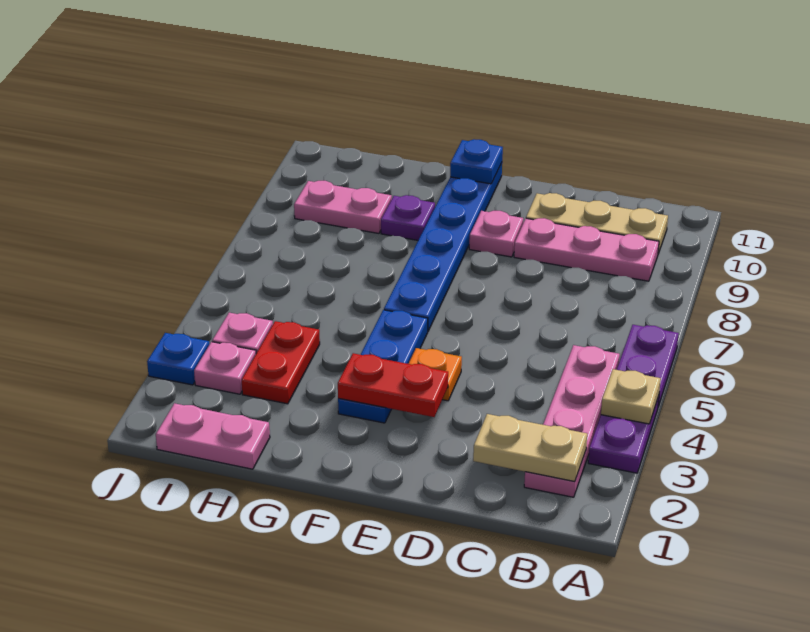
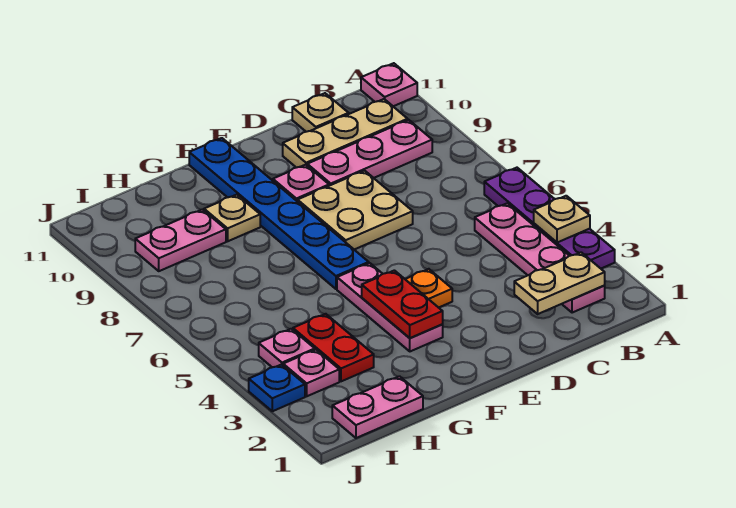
none -> pink plate A11 level 1
none -> tan plate C11 level 1
none -> tan plate D7:E8 level 1
red plate E3:F3 level 2 -> red plate F3:F4 level 2
blue plate F3:F5 level 1 -> pink plate F3:F5 level 1
blue plate F11 level 2 -> none
purple plate G9 level 1 -> tan plate G9 level 1

